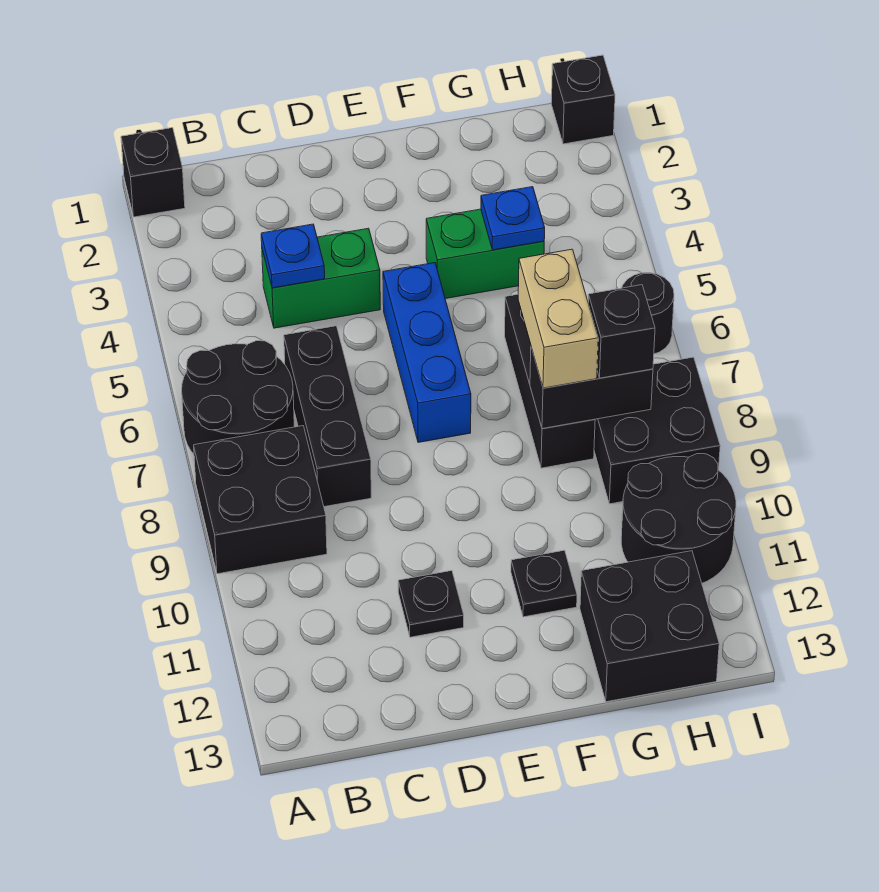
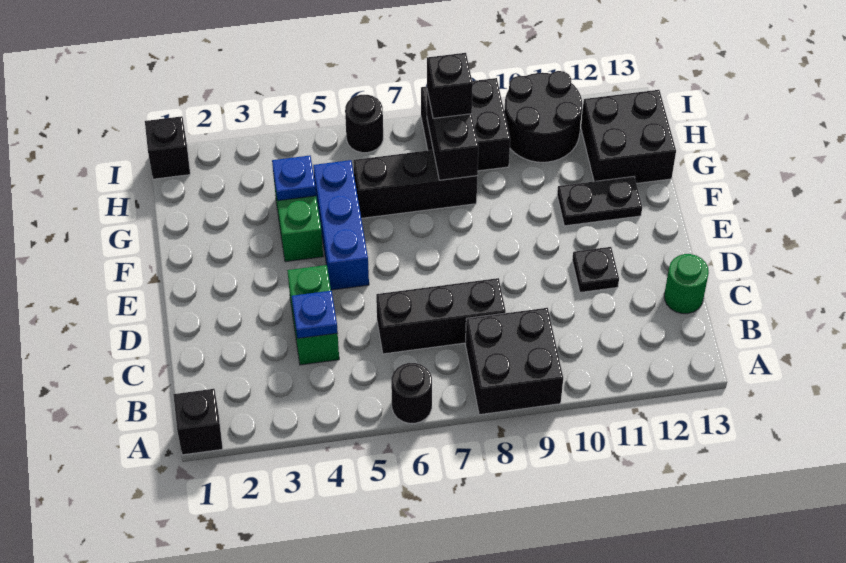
black round brick A6:B7 level 1 -> black round brick A6 level 1
none -> green round brick C13 level 1
blue brick E5:E7 level 1 -> blue brick E5:G5 level 1
black plate F11 level 1 -> black plate F11:F12 level 1
tan brick G7:G8 level 3 -> none

